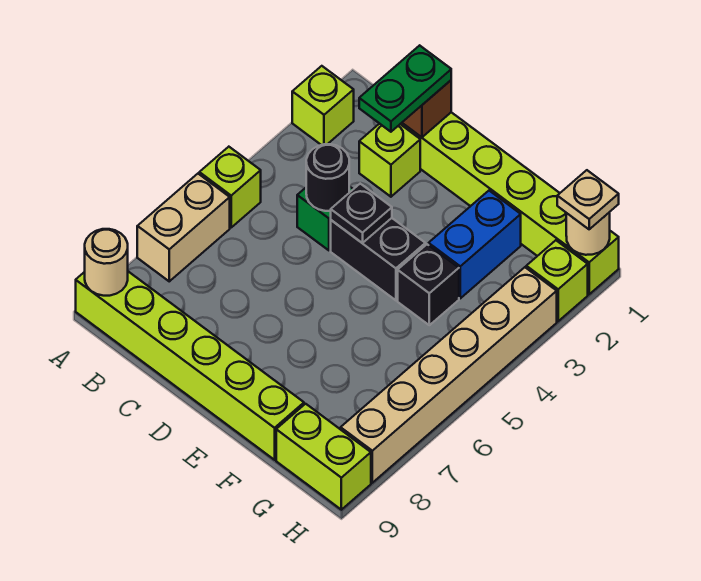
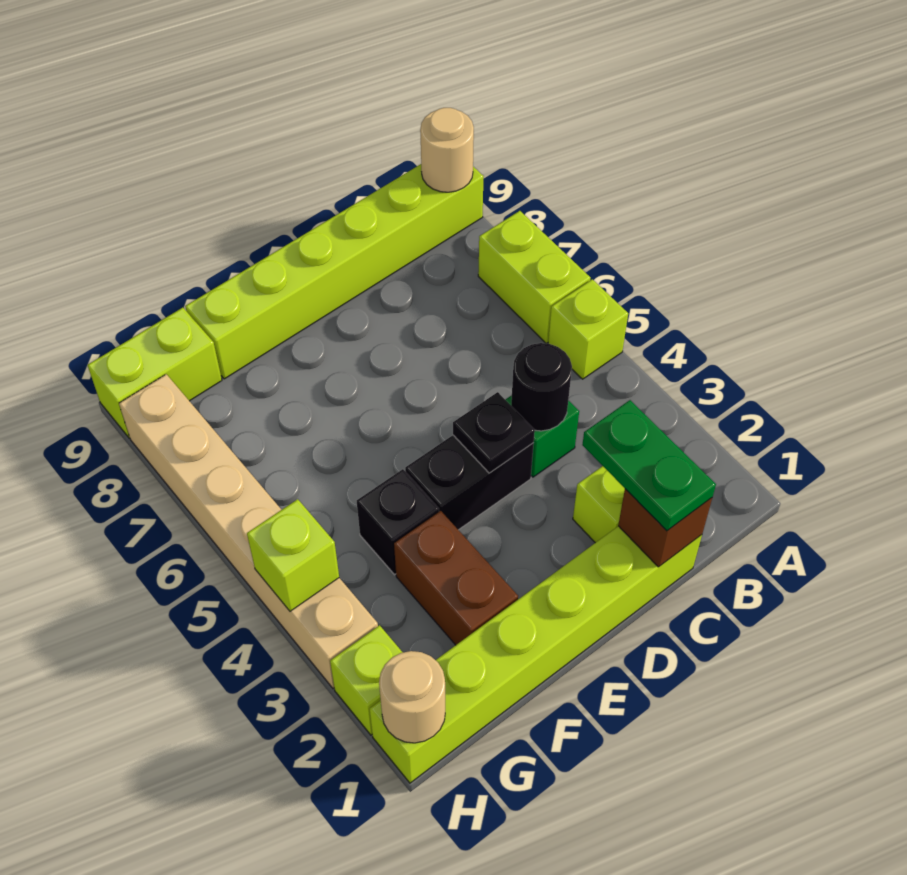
lime brick A2 level 1 -> lime brick H4 level 2
tan brick A6:A7 level 1 -> lime brick A6:A7 level 1
blue brick F2:F3 level 1 -> brown brick F2:F3 level 1
tan plate H1 level 3 -> none

